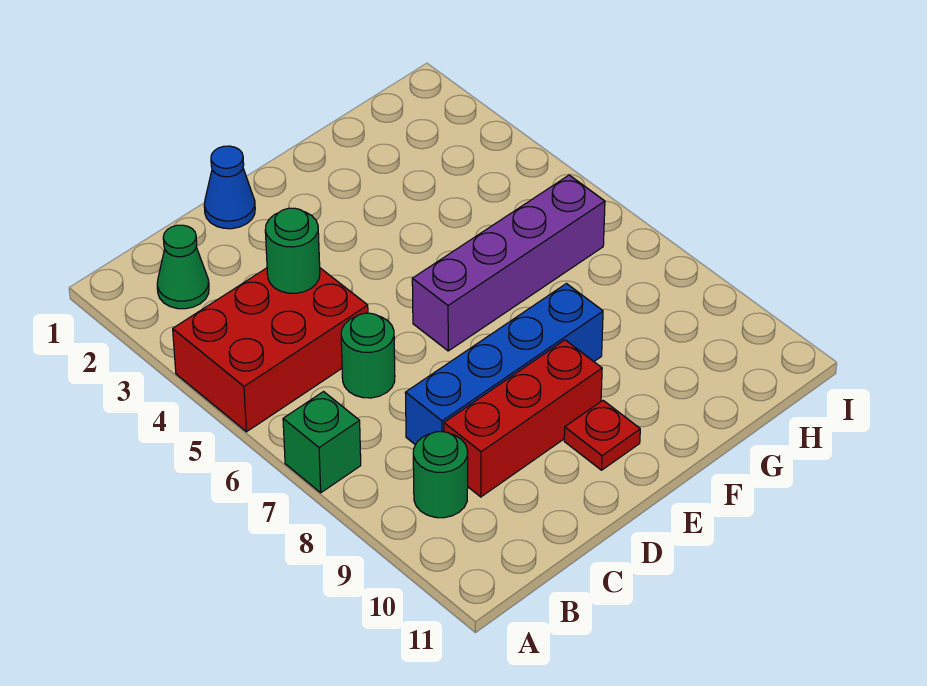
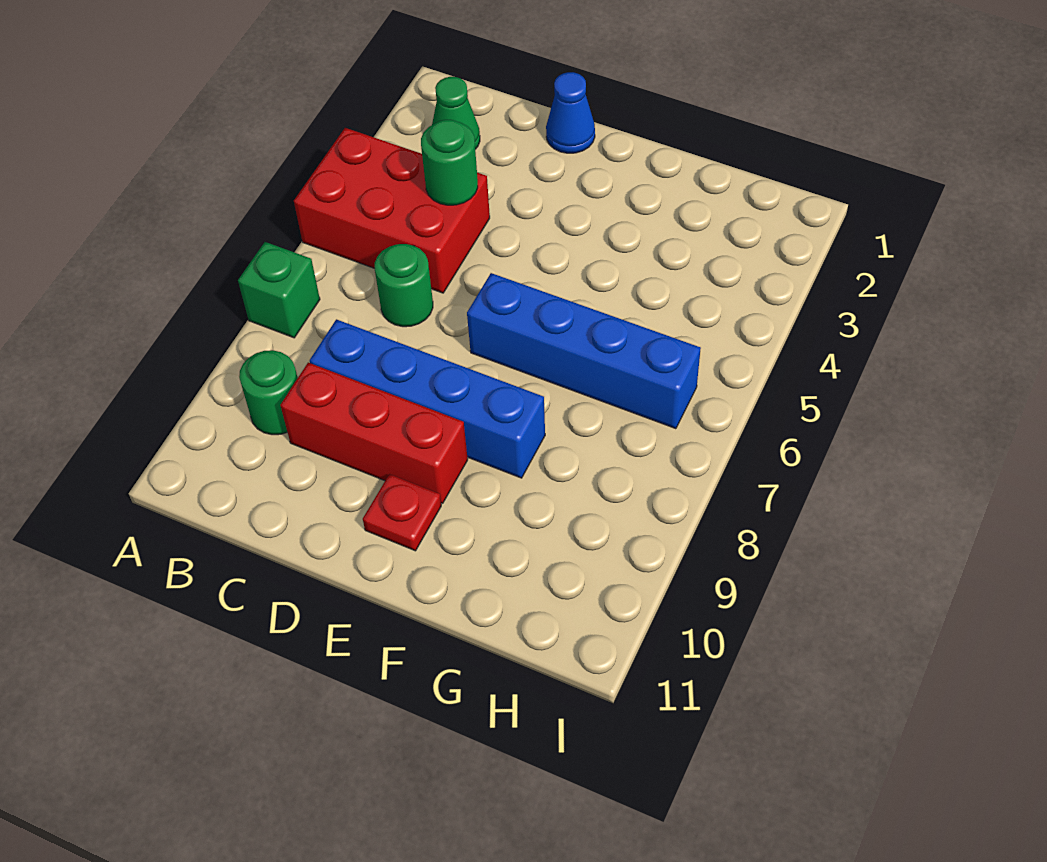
purple brick E6:H6 level 1 -> blue brick E6:H6 level 1

